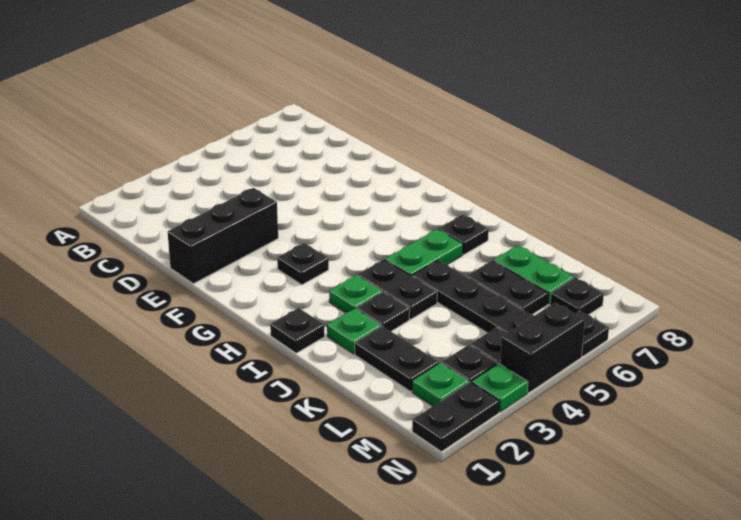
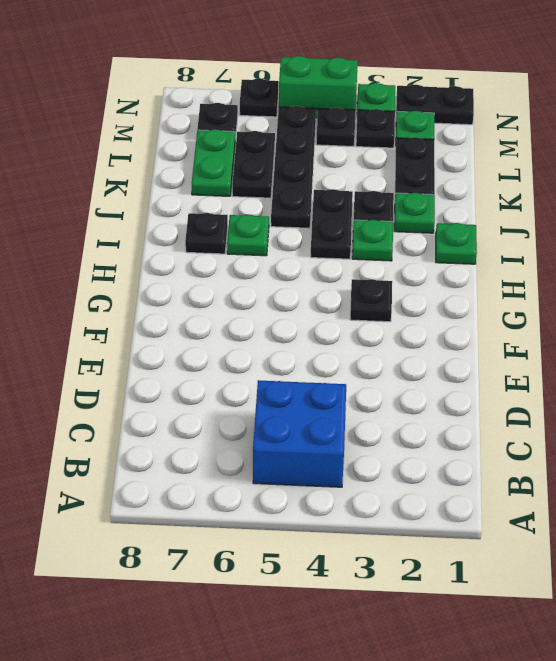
none -> blue brick B4:C5 level 1
black brick E1:E3 level 1 -> none
black plate I1 level 1 -> green plate I1 level 1
green plate I5:I6 level 1 -> green plate I6 level 1
black brick N4:N5 level 1 -> green brick N4:N5 level 1

